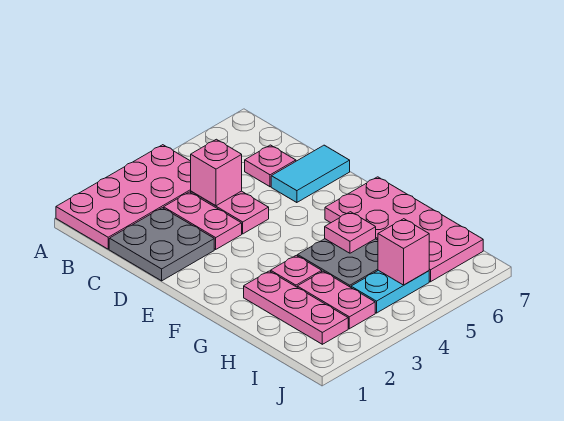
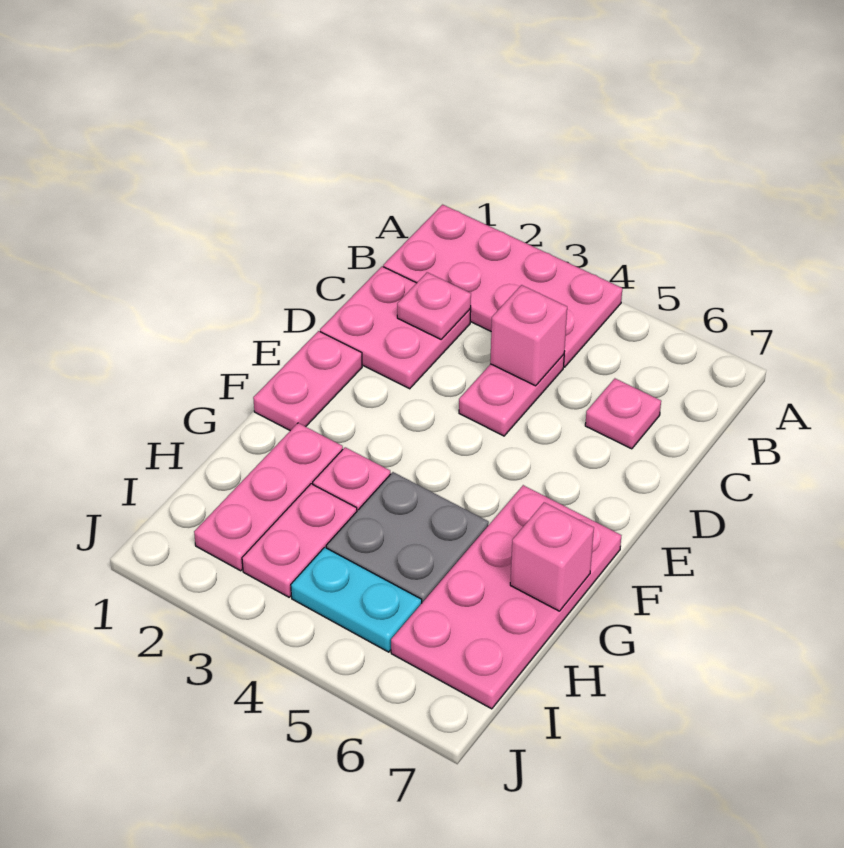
grey plate C1:D2 level 1 -> pink plate C1:D2 level 1
pink plate C3:D3 level 1 -> pink plate E1:F1 level 1
cyan tile D6:D7 level 1 -> none
pink plate G5 level 2 -> pink plate C2 level 2
pink brick I5 level 2 -> pink brick G7 level 2

